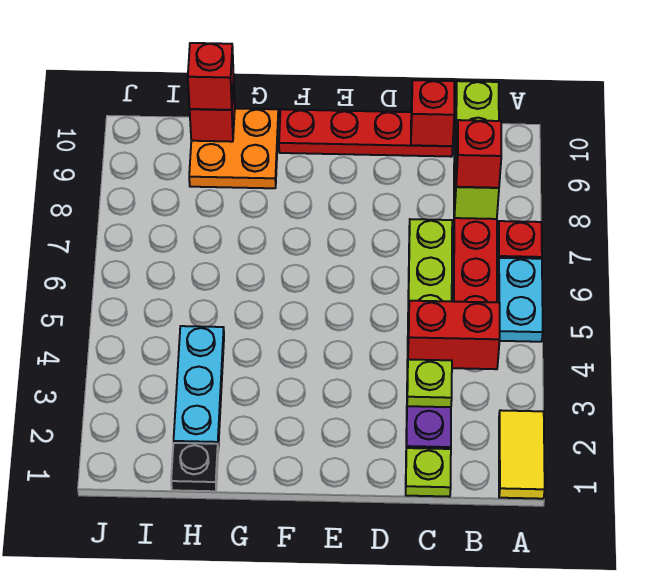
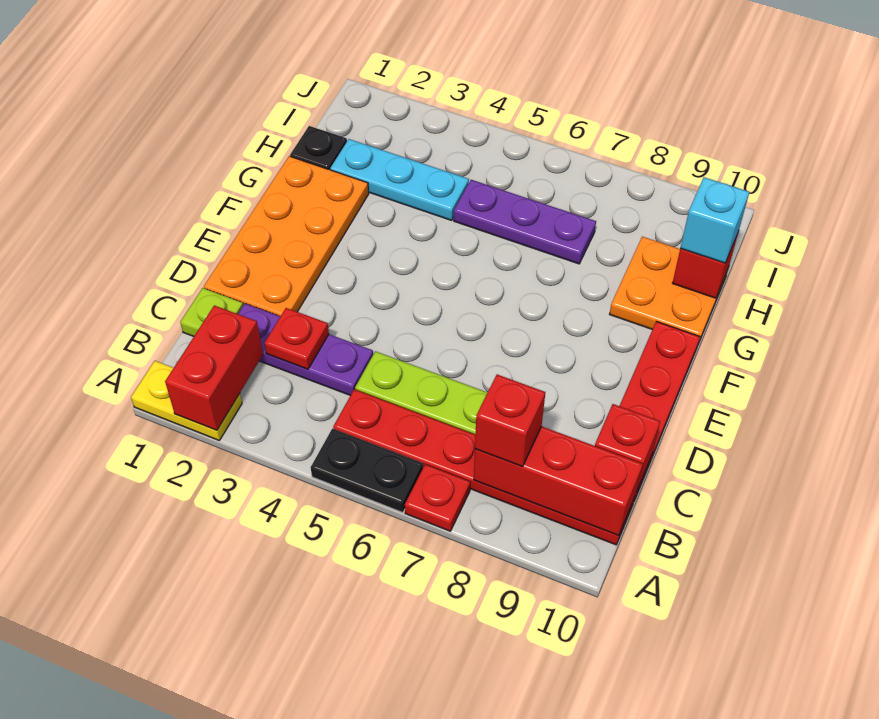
yellow tile A1:A2 level 1 -> yellow plate A1:A2 level 1
cyan plate A5:A6 level 1 -> black plate A5:A6 level 1
red brick B4:C4 level 2 -> red brick A2:B2 level 2
lime brick B8:B10 level 2 -> red brick B8:B10 level 2
lime plate C3 level 2 -> red plate C3 level 2
none -> orange plate D1:G2 level 1
none -> purple plate H5:H7 level 1
red brick H10 level 3 -> cyan brick H10 level 3

